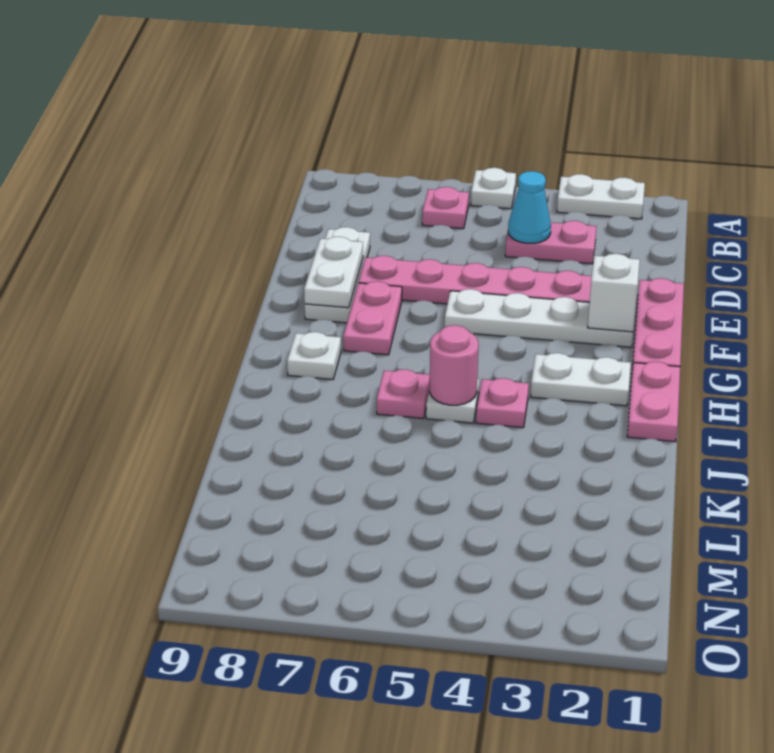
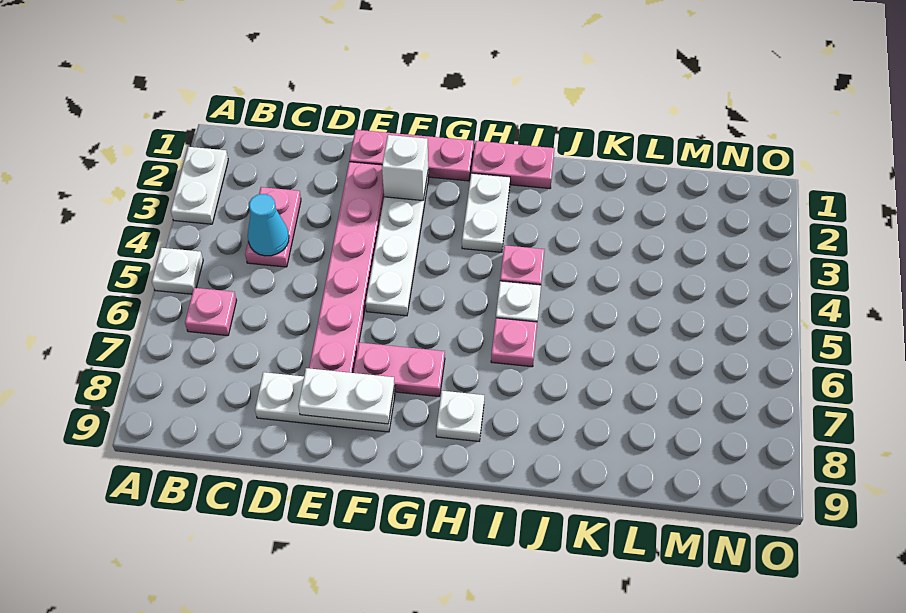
pink round brick I5 level 2 -> none

